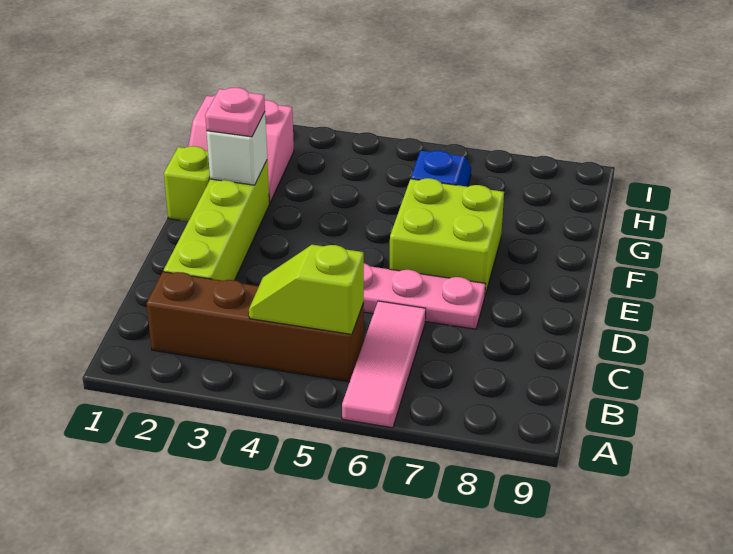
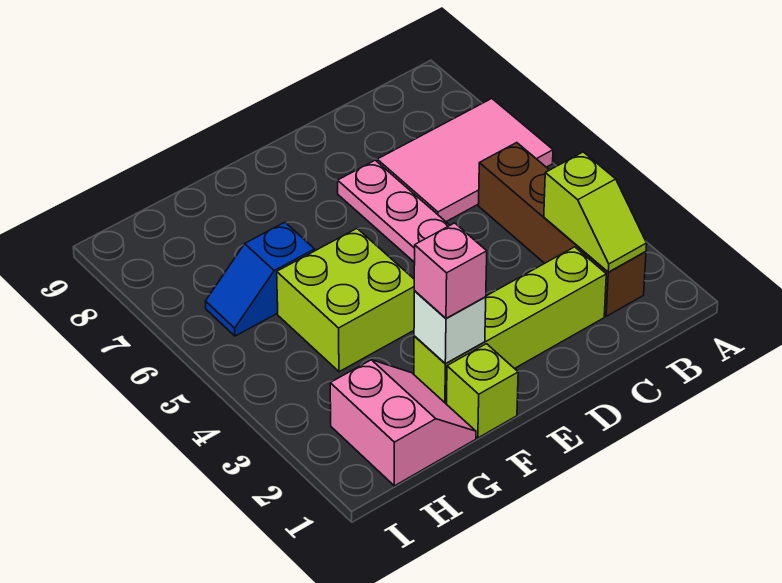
pink tile A6:C6 level 1 -> pink tile A6:C7 level 1
lime slope B4:B5 level 2 top 5 -> lime slope B2:B3 level 2 top 3
lime brick E6:F7 level 1 -> lime brick F4:G5 level 1
pink plate F2 level 3 -> pink brick F2 level 3

